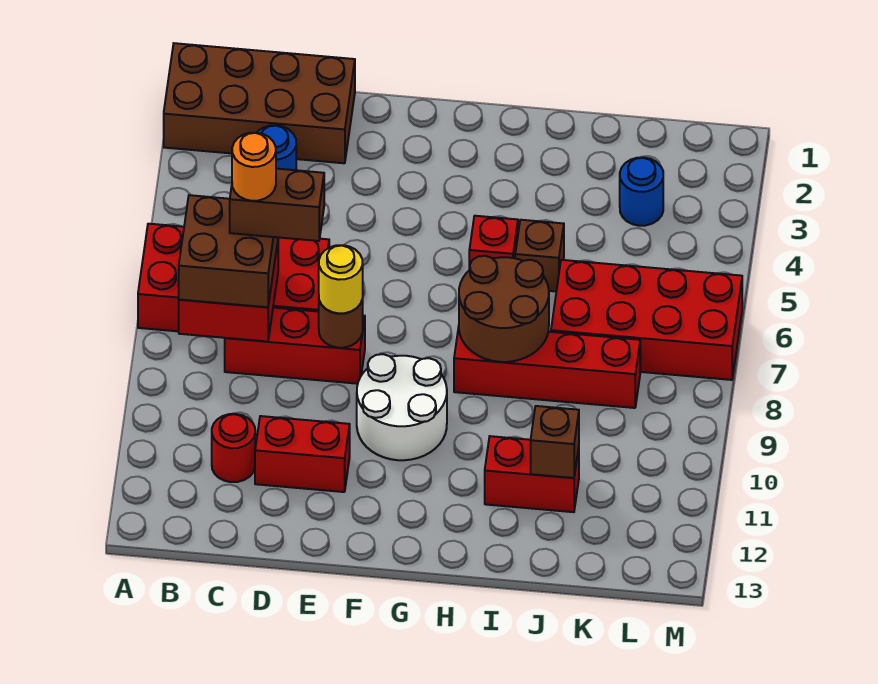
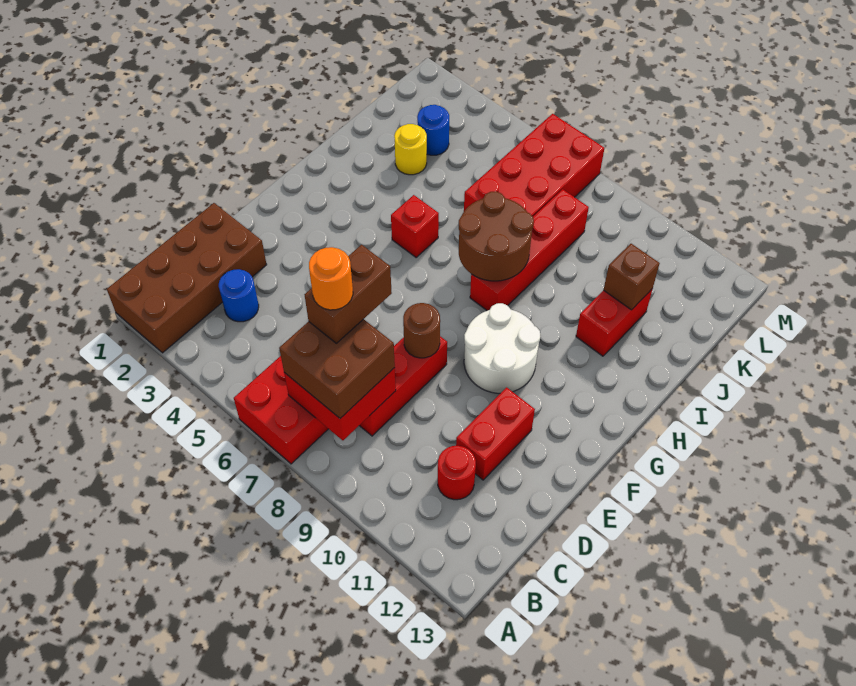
yellow round brick E8 level 3 -> yellow round brick J3 level 1
brown brick I5 level 1 -> none

